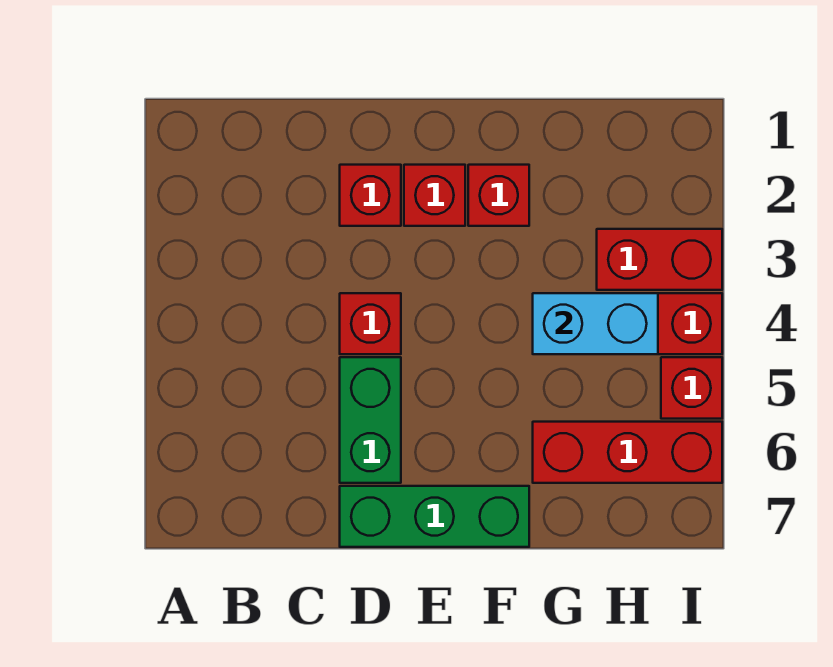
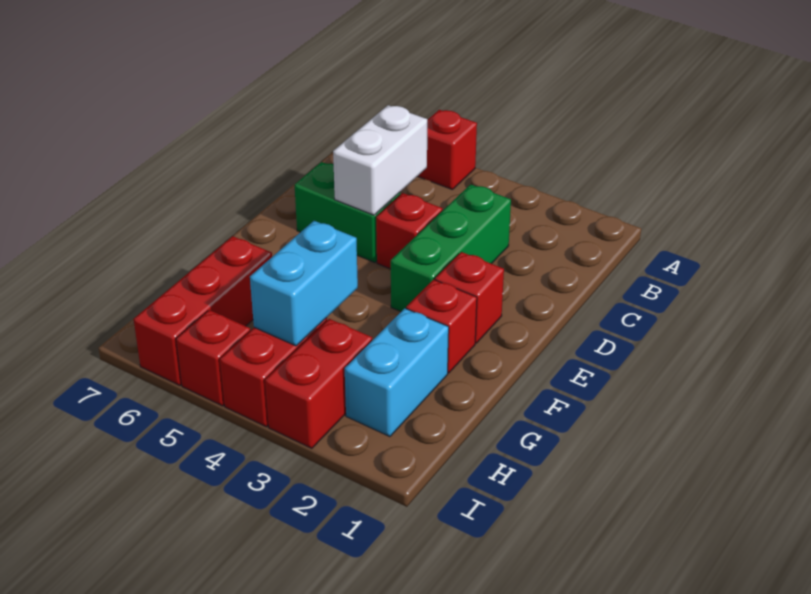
none -> white brick C5:D5 level 2
red brick D2 level 1 -> red brick A5 level 1
green brick D7:F7 level 1 -> green brick C3:E3 level 1
none -> cyan brick G2:H2 level 1

